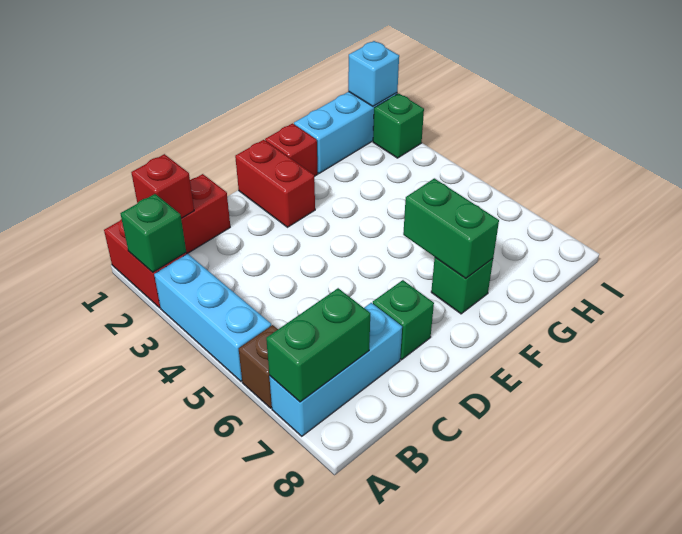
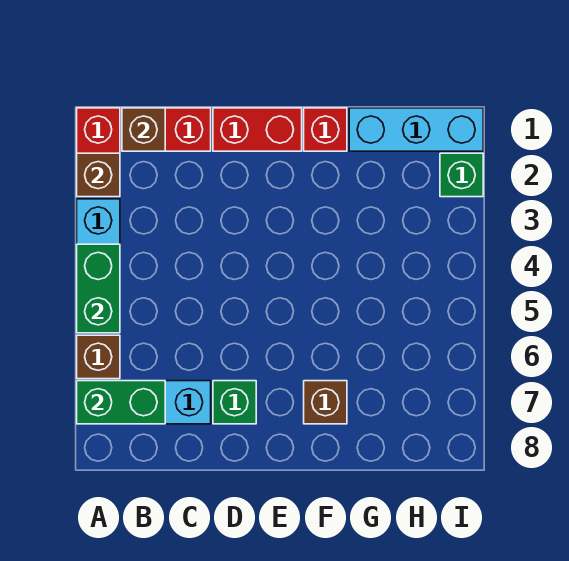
green brick A2 level 2 -> brown brick A2 level 2
red brick B1 level 2 -> brown brick B1 level 2
red brick E1:E2 level 1 -> red brick D1:E1 level 1
green brick F6:F7 level 2 -> green brick A4:A5 level 2
green brick F7 level 1 -> brown brick F7 level 1
cyan brick I1 level 2 -> none

